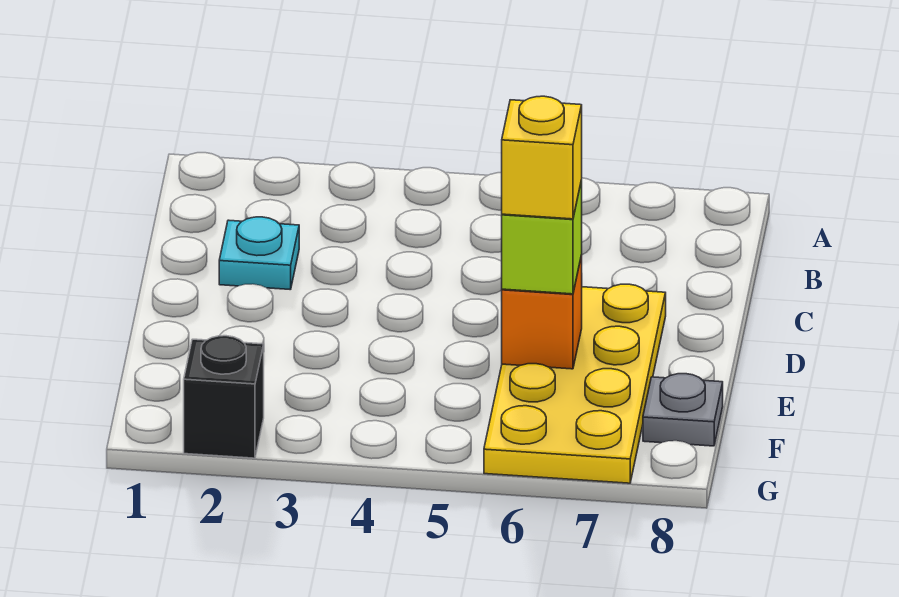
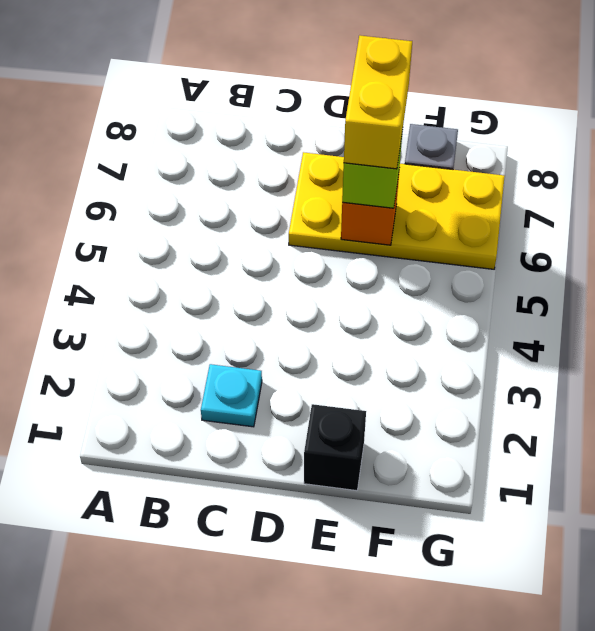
yellow brick E6 level 4 -> yellow brick E6:E7 level 4
black brick G2 level 1 -> black brick E1 level 1

